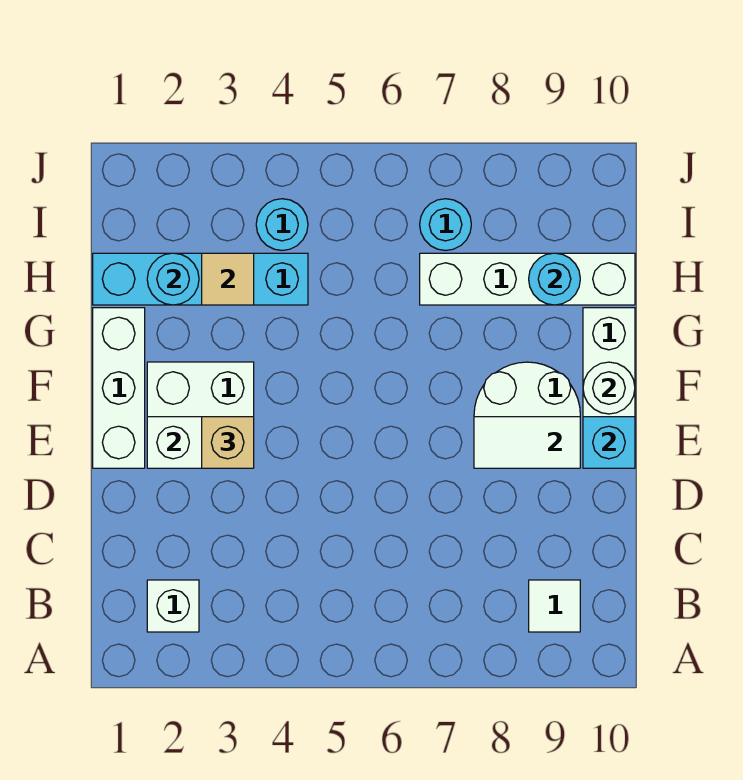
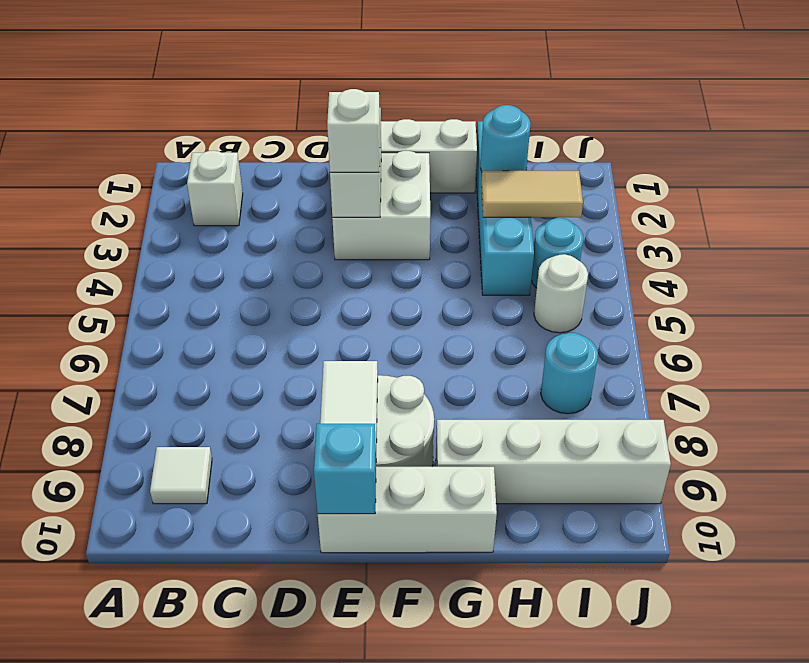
tan brick E3 level 3 -> white brick E3 level 3
white round brick F10 level 2 -> white round brick I5 level 1
tan tile H3 level 2 -> tan tile H3:I3 level 2
white brick H7:H10 level 1 -> white brick G9:J9 level 1
cyan round brick H9 level 2 -> none

